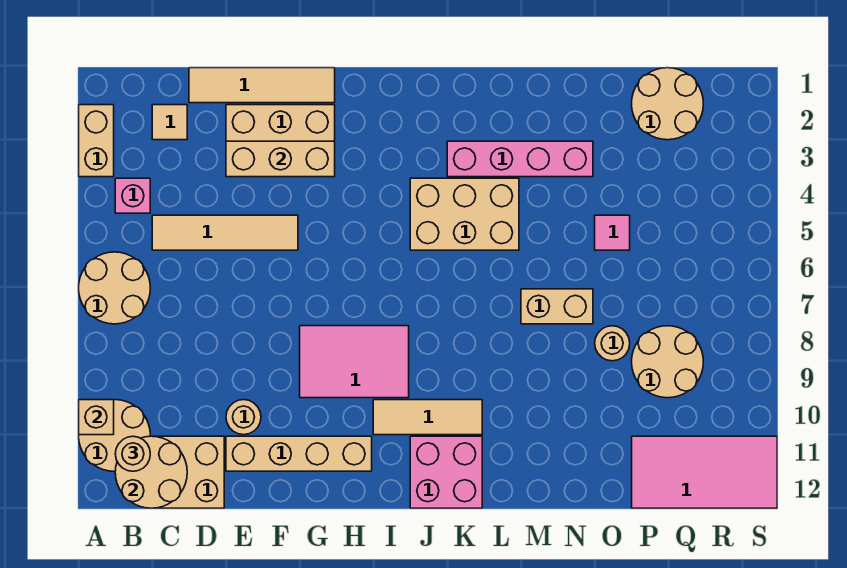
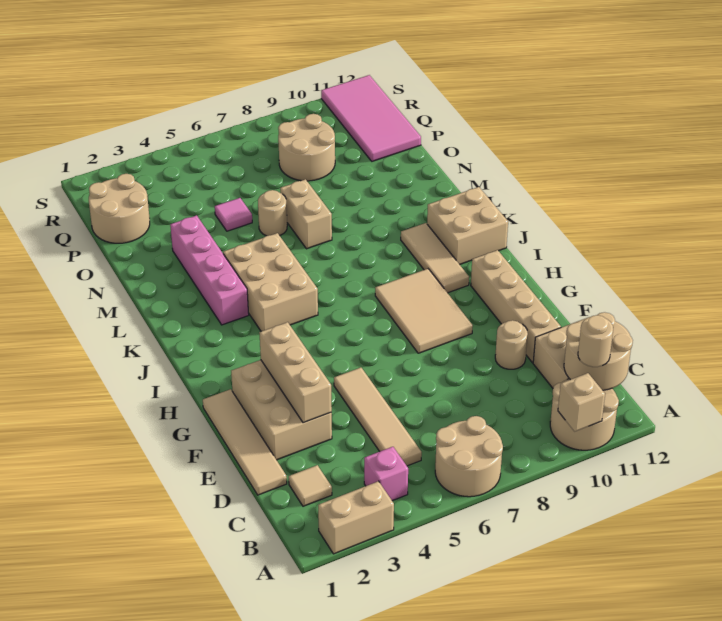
pink tile G8:I9 level 1 -> tan tile G8:I9 level 1
pink brick J11:K12 level 1 -> tan brick J11:K12 level 1
tan round brick O8 level 1 -> tan round brick N6 level 1

